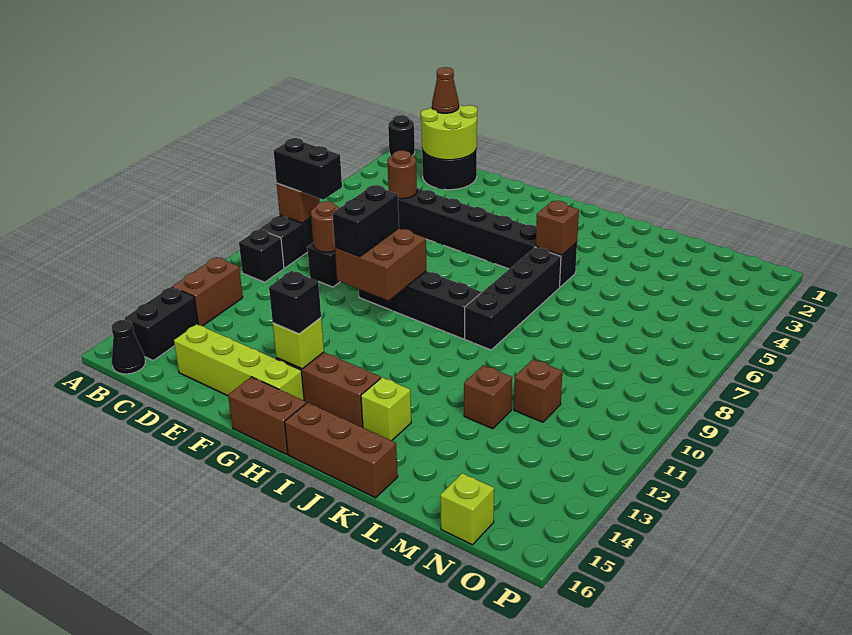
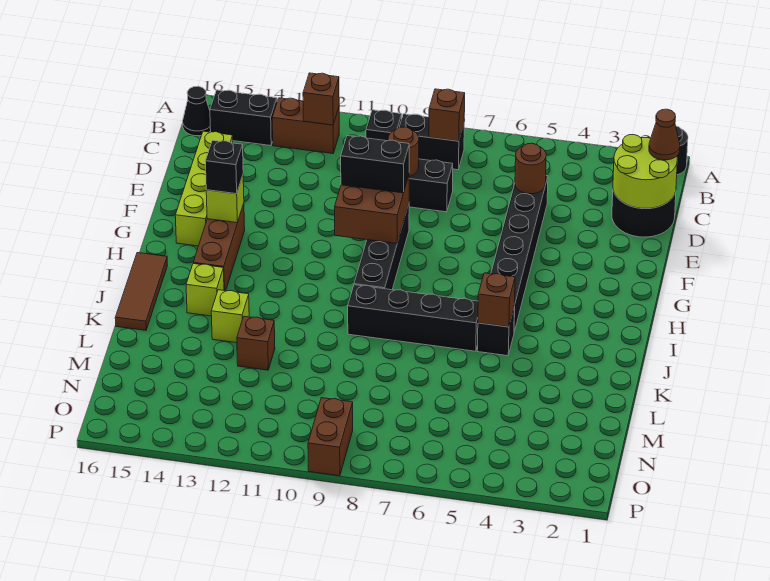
black brick B8:C8 level 3 -> none
brown brick G16:H16 level 1 -> brown brick O9:P9 level 1
brown brick I16:K16 level 1 -> brown tile I16:K16 level 1
brown brick M11 level 1 -> brown brick B12 level 2
lime brick N16 level 1 -> lime brick K13 level 1

